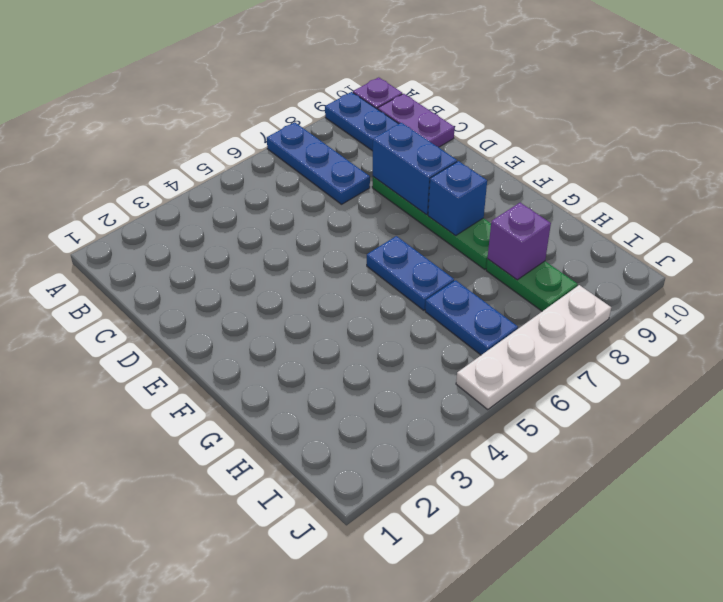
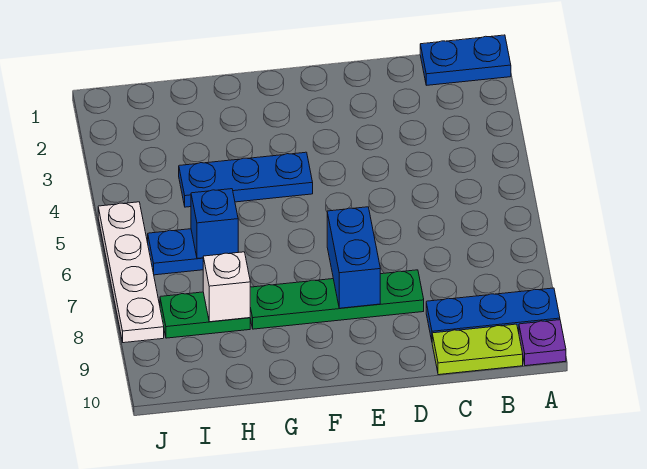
blue plate A7:C7 level 1 -> blue plate F4:H4 level 1
purple plate B10:C10 level 1 -> lime plate B10:C10 level 1
blue brick D8:E8 level 2 -> blue brick E7:E8 level 2
blue plate F6:G6 level 1 -> blue plate A1:B1 level 1
blue brick F8 level 2 -> blue brick H6 level 2
purple brick H8 level 2 -> white brick H8 level 2

